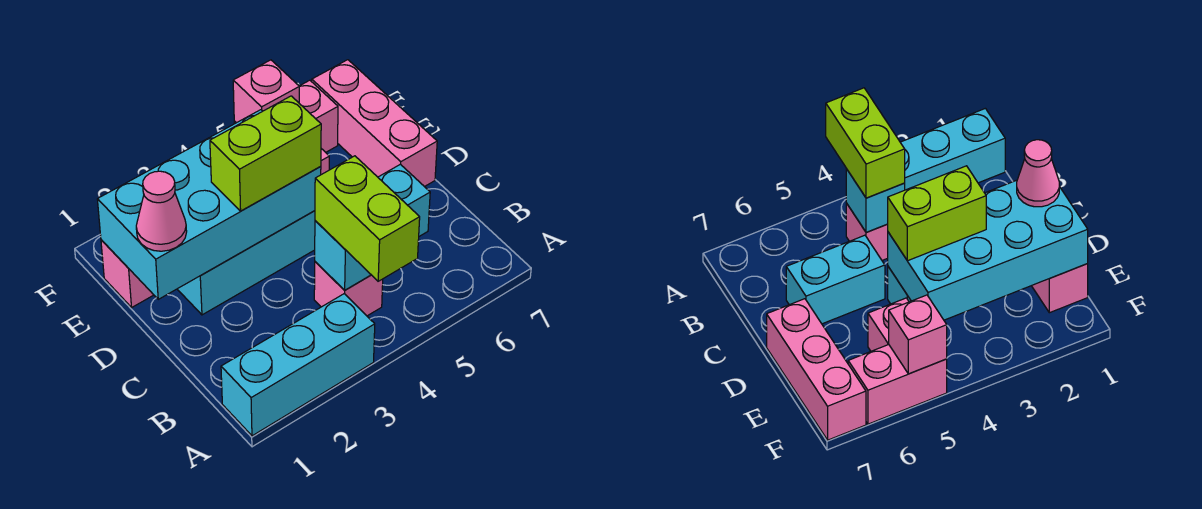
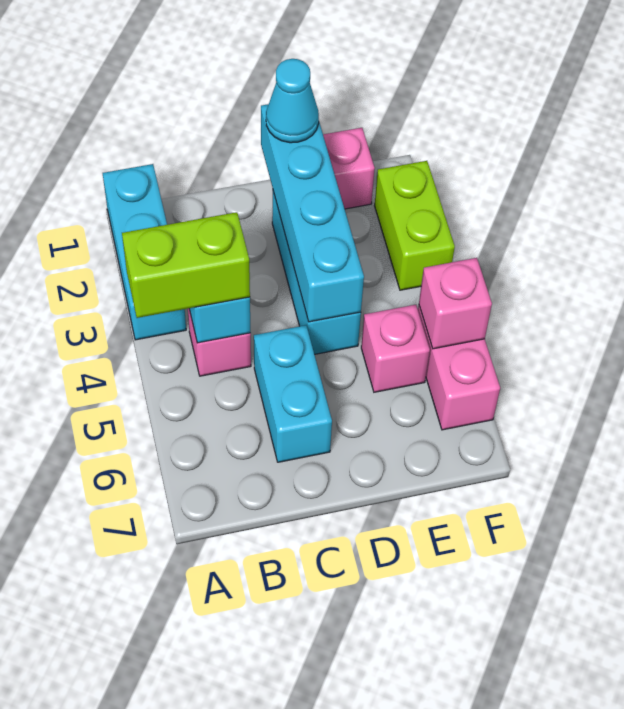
cyan brick D1:E4 level 2 -> cyan brick D1:D4 level 2
pink cone D1 level 3 -> cyan cone D1 level 3
lime brick D3:D4 level 3 -> lime brick F2:F3 level 1
pink brick D7:F7 level 1 -> none

